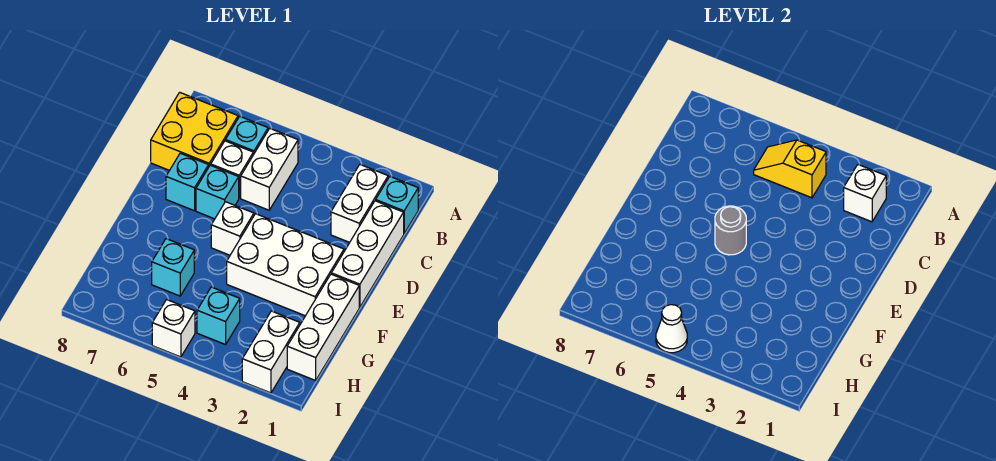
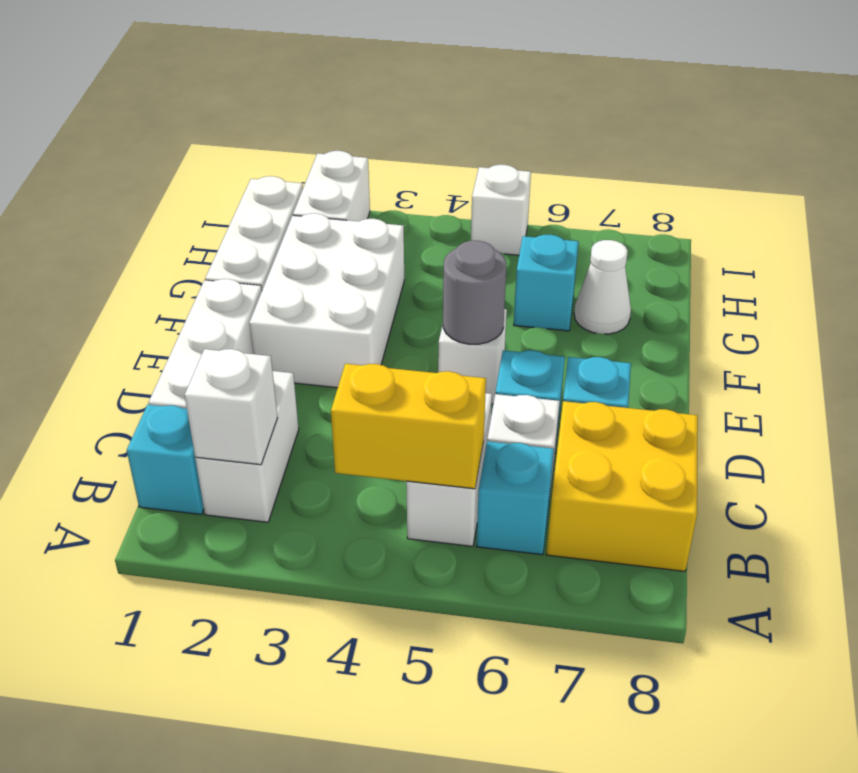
yellow slope B4:B5 level 2 top 4 -> yellow brick B4:B5 level 2
white brick E2:F4 level 1 -> white brick E2:G3 level 1
cyan brick H4 level 1 -> none
white cone I5 level 2 -> white cone G7 level 1

